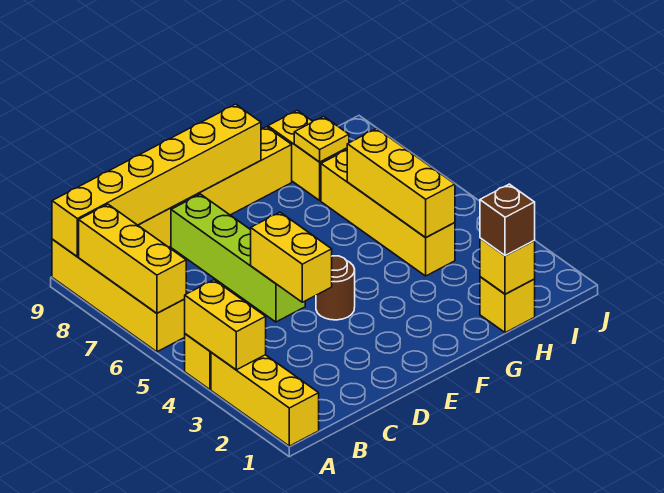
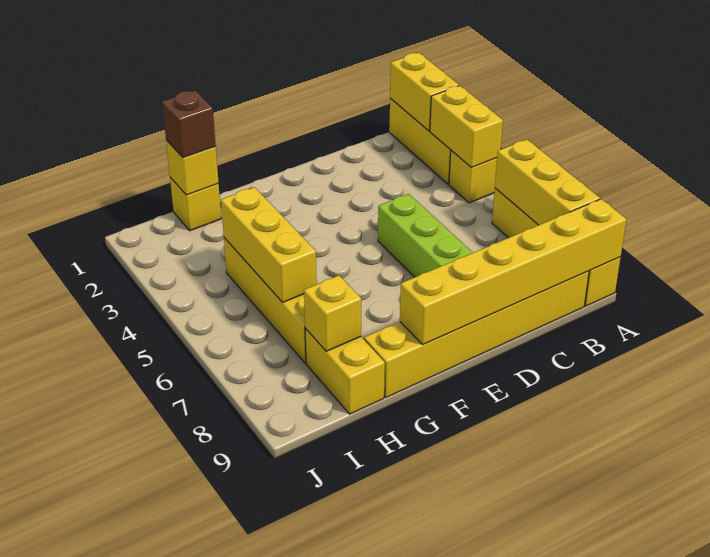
yellow brick D4:D5 level 2 -> yellow brick A1:A2 level 2
brown round brick E4 level 1 -> none
yellow plate H8 level 2 -> yellow brick H8 level 2

